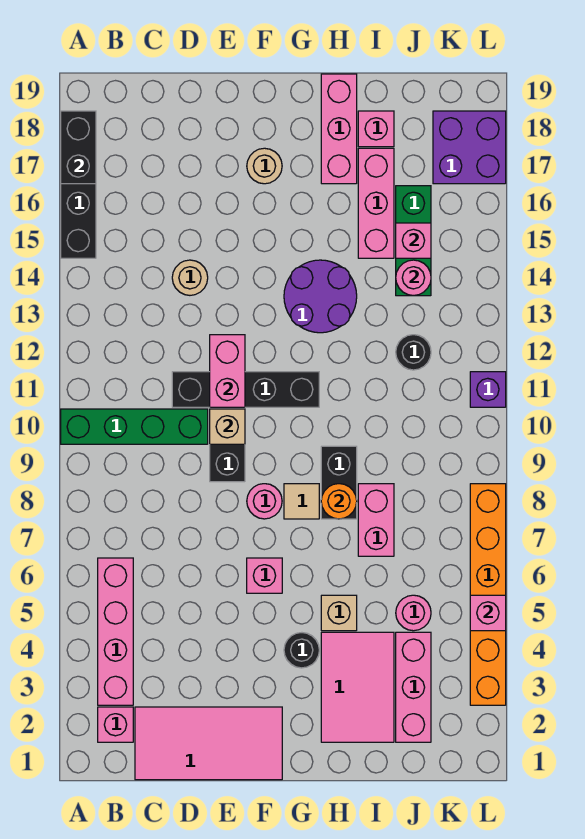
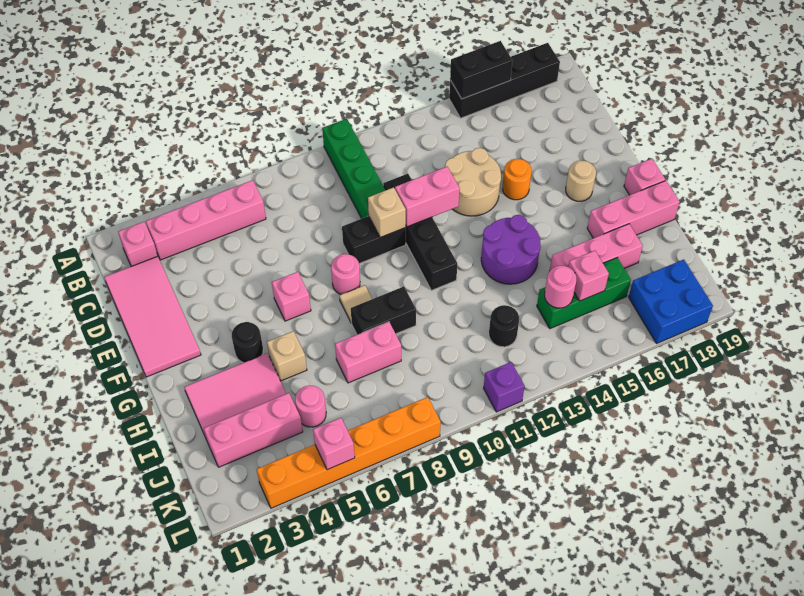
black brick A17:A18 level 2 -> black brick A15:A16 level 2
tan round brick D14 level 1 -> tan round brick D13:E14 level 1
orange round brick H8 level 2 -> orange round brick E15 level 1
pink brick I18 level 1 -> pink brick G19 level 1
purple brick K17:L18 level 1 -> blue brick K17:L18 level 1

